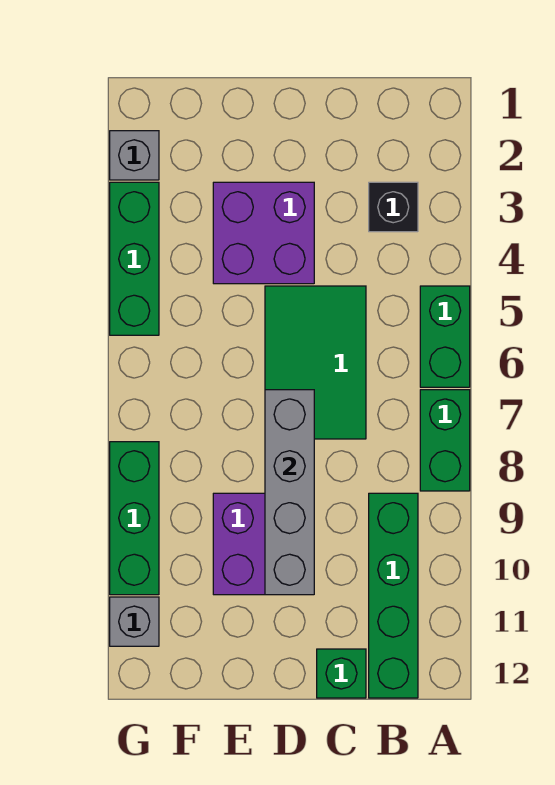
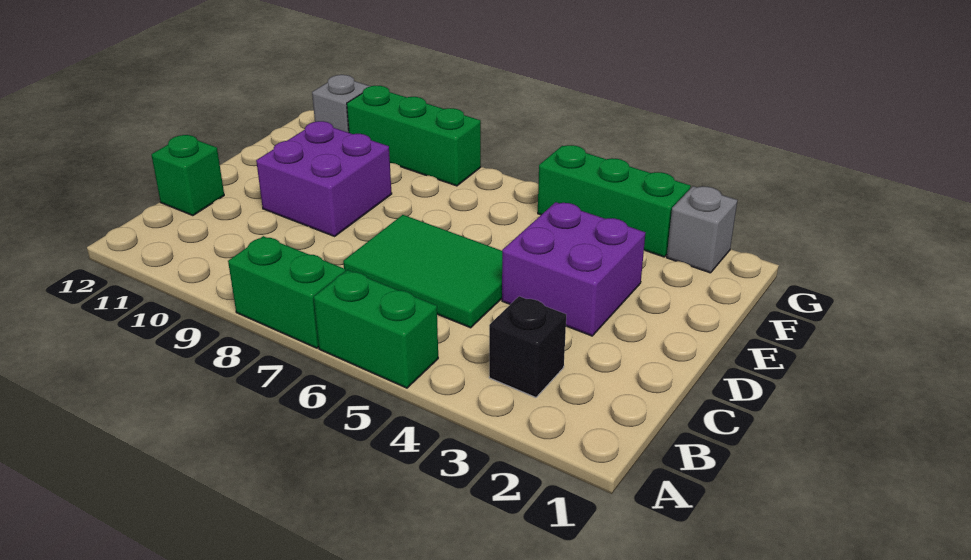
green brick B9:B12 level 1 -> none
grey brick D7:D10 level 2 -> none

